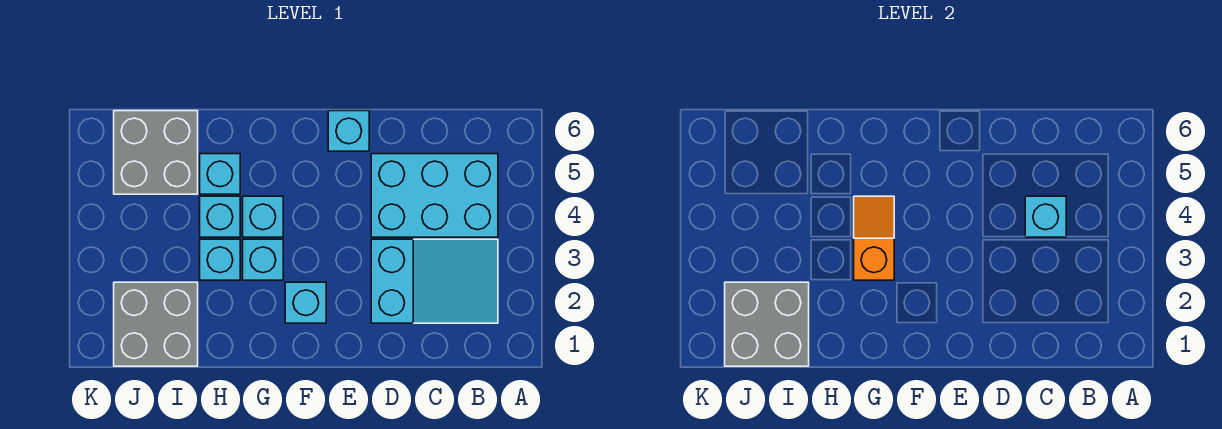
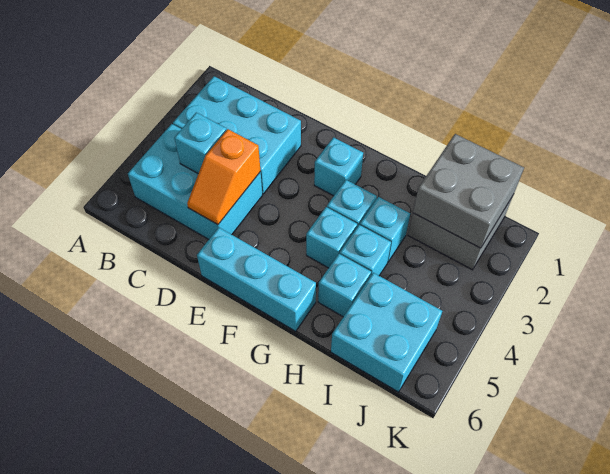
cyan slope B2:D3 level 1 top D -> cyan brick B2:D3 level 1
cyan brick E6 level 1 -> cyan brick E6:G6 level 1
orange slope G3:G4 level 2 top 3 -> orange slope D4:D5 level 2 top 4
grey brick I5:J6 level 1 -> cyan brick I5:J6 level 1

